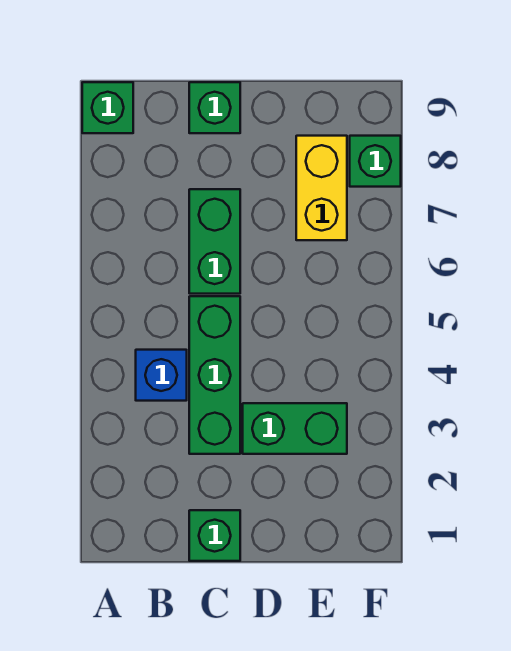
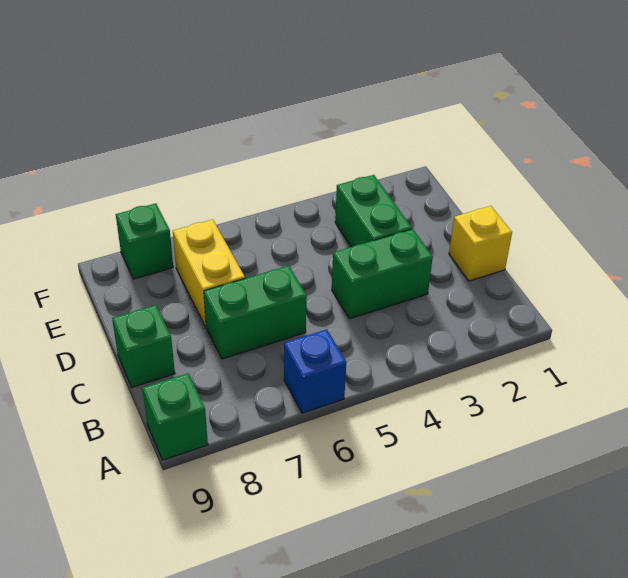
blue brick B4 level 1 -> blue brick A6 level 1
green brick C1 level 1 -> yellow brick C1 level 1
green brick C3:C5 level 1 -> green brick C3:C4 level 1
yellow brick E7:E8 level 1 -> yellow brick D7:E7 level 1

